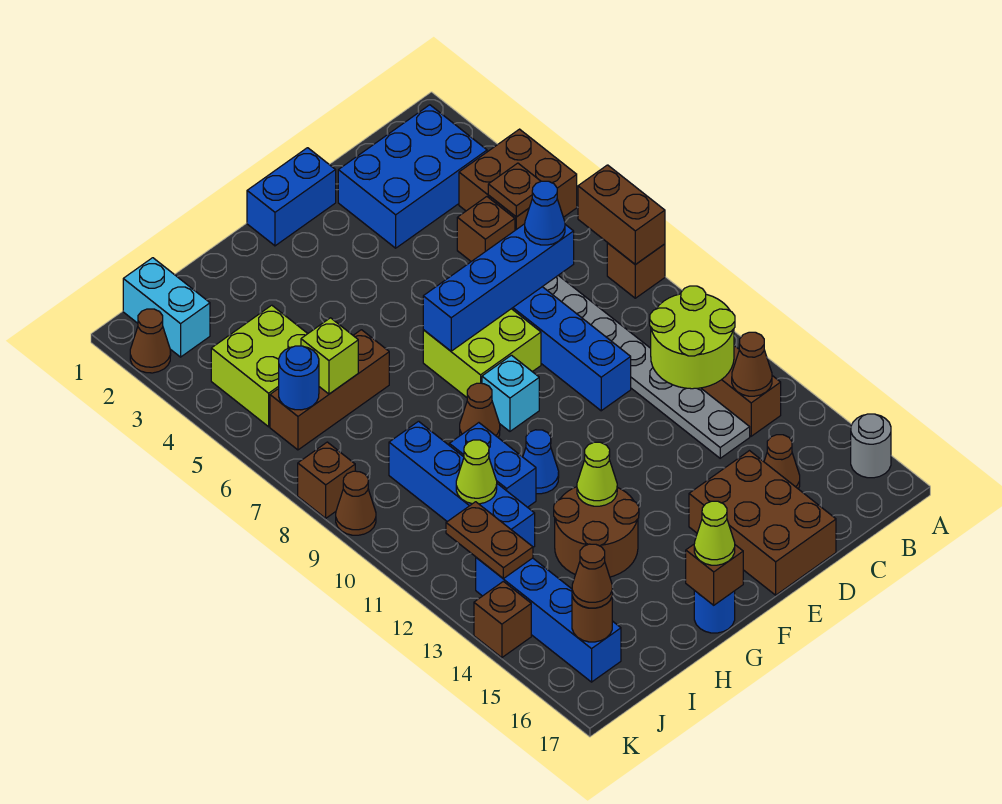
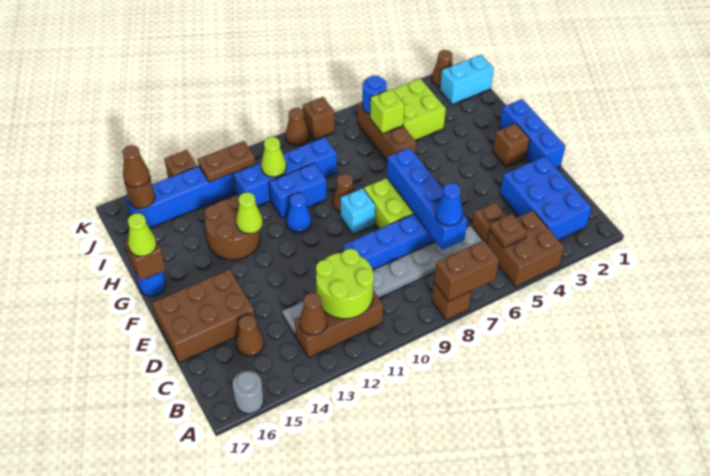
blue brick E1:F1 level 1 -> blue brick E1:G1 level 1
none -> brown brick F2 level 1

